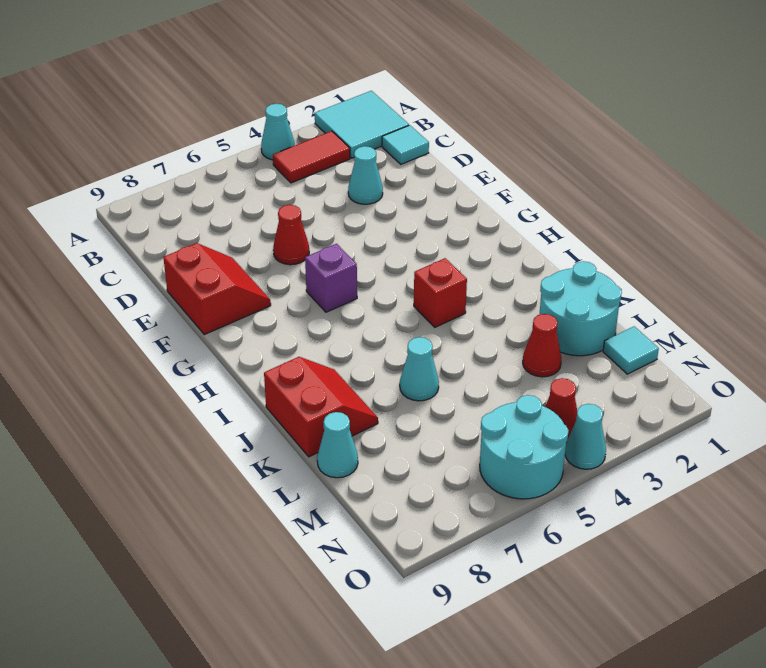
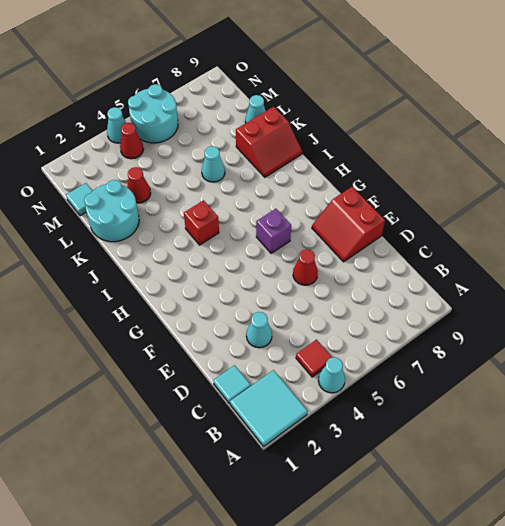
red tile B3:B4 level 1 -> red tile B4 level 1
red slope J8:K9 level 1 top 9 -> red slope J8:K9 level 1 top K

